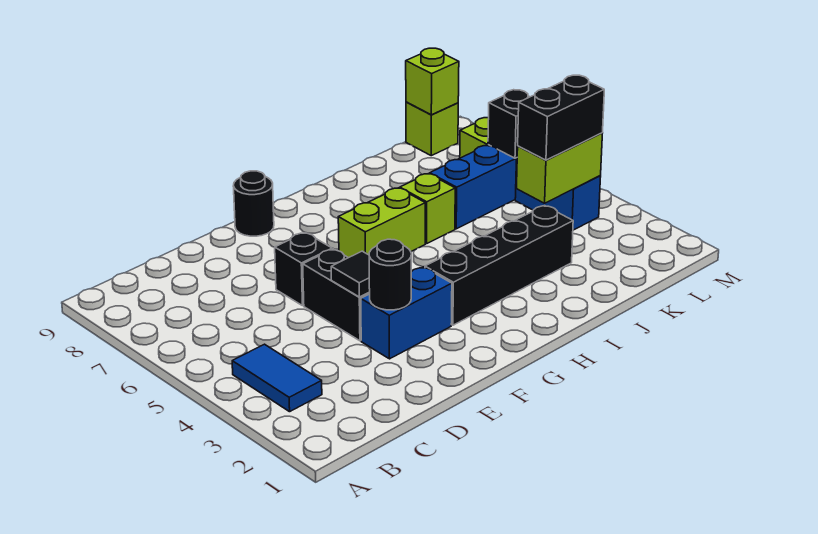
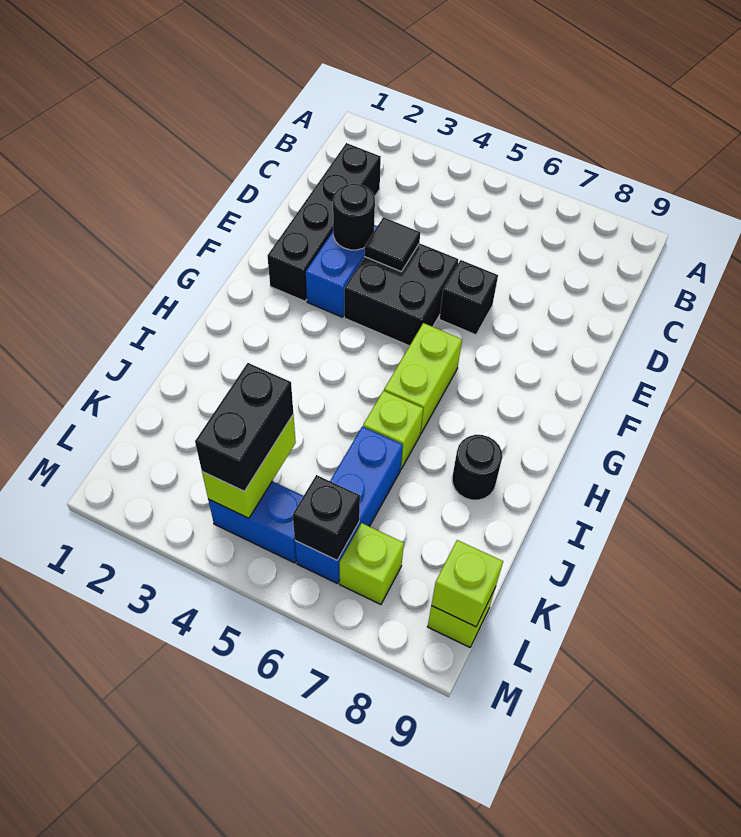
blue tile B3:B4 level 1 -> none
black brick E4:E5 level 1 -> black brick E4:F5 level 1
black round brick F9 level 1 -> black round brick I8 level 1
black brick G3:J3 level 1 -> black brick C2:F2 level 1

